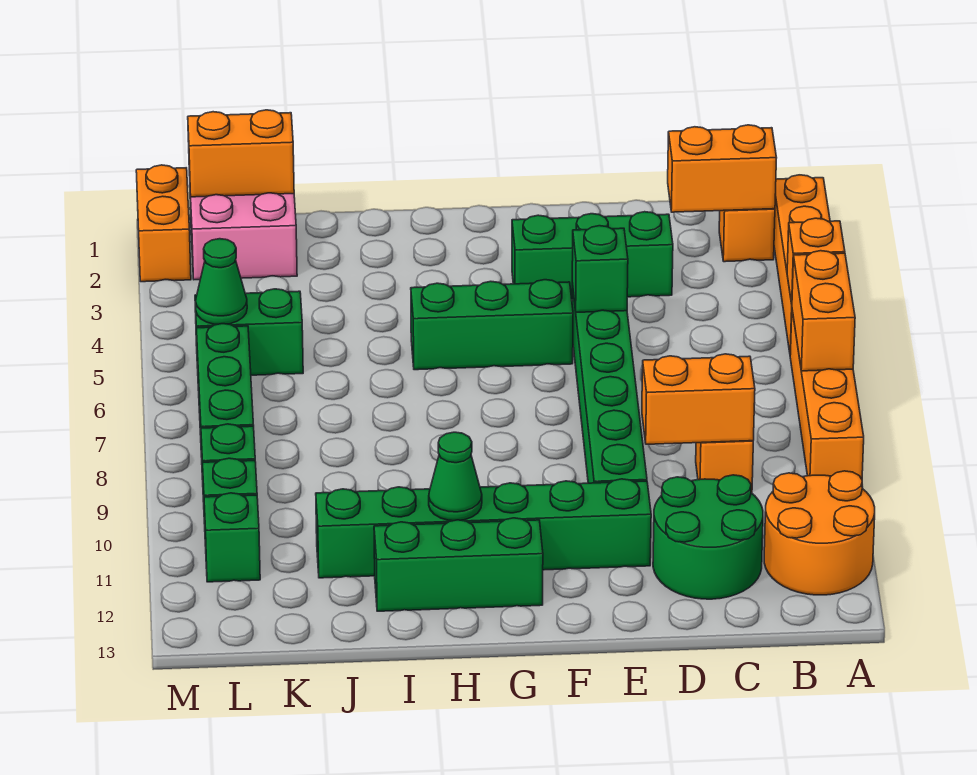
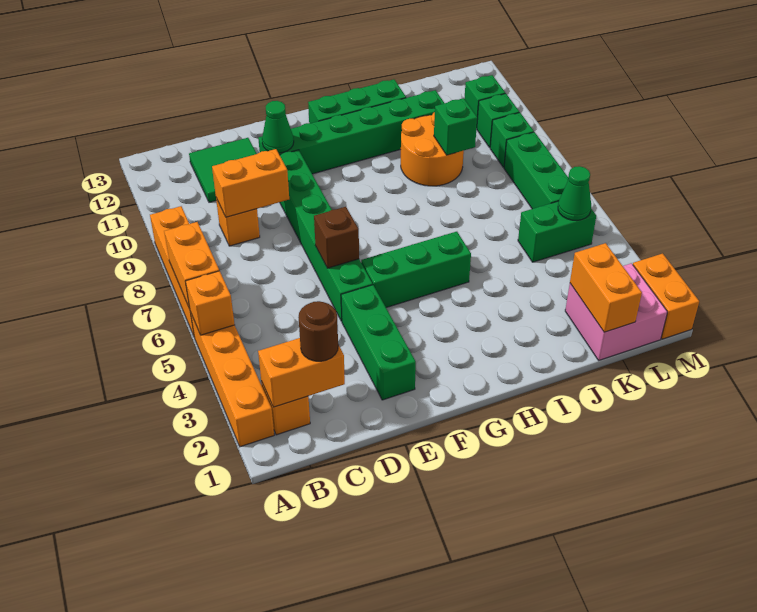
orange round brick A11:B12 level 1 -> orange round brick I9:J10 level 1
none -> brown round brick C2 level 3
green round brick C11:D12 level 1 -> green tile C11:D12 level 1
green brick D3:F3 level 1 -> green brick E2:E4 level 1
green brick E5 level 2 -> green brick J9 level 2
none -> brown brick E6 level 2
green cone H11 level 2 -> green cone E11 level 2
orange brick K1:L1 level 2 -> orange brick K1:K2 level 2

